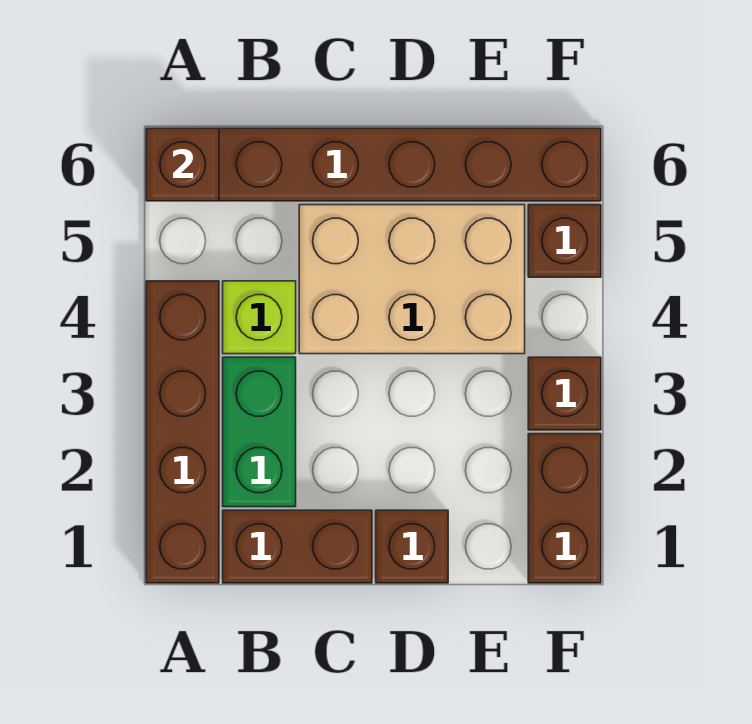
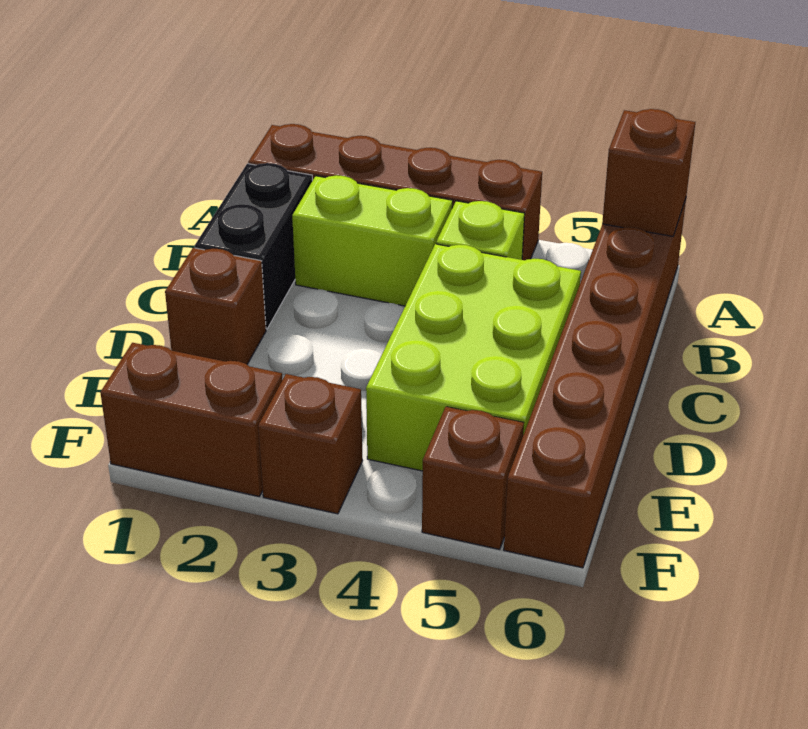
brown brick B1:C1 level 1 -> black brick B1:C1 level 1
green brick B2:B3 level 1 -> lime brick B2:B3 level 1
tan brick C4:E5 level 1 -> lime brick C4:E5 level 1

